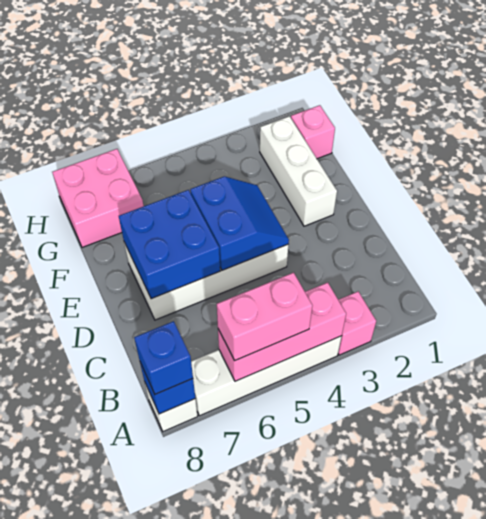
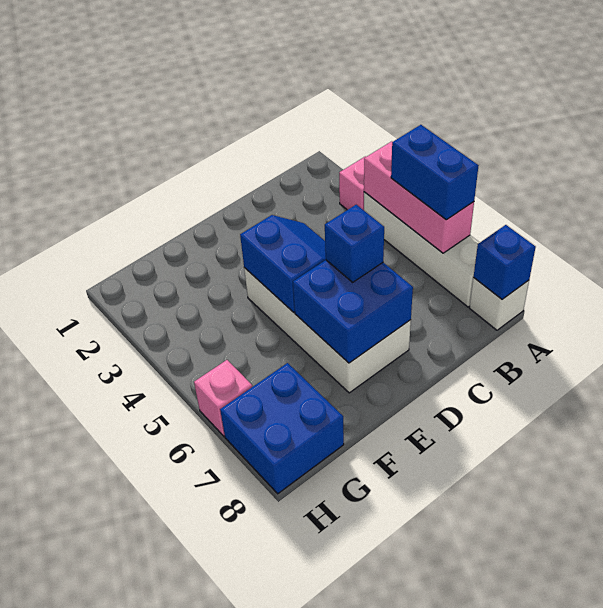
pink brick A5:A6 level 3 -> blue brick A5:A6 level 3
blue brick A8 level 3 -> blue brick D6 level 3
blue slope D4:E5 level 2 top 5 -> blue slope D4:E5 level 2 top E
white brick E2:G2 level 1 -> none
pink brick G1 level 1 -> pink brick H6 level 1
pink brick G7:H8 level 1 -> blue brick G7:H8 level 1

